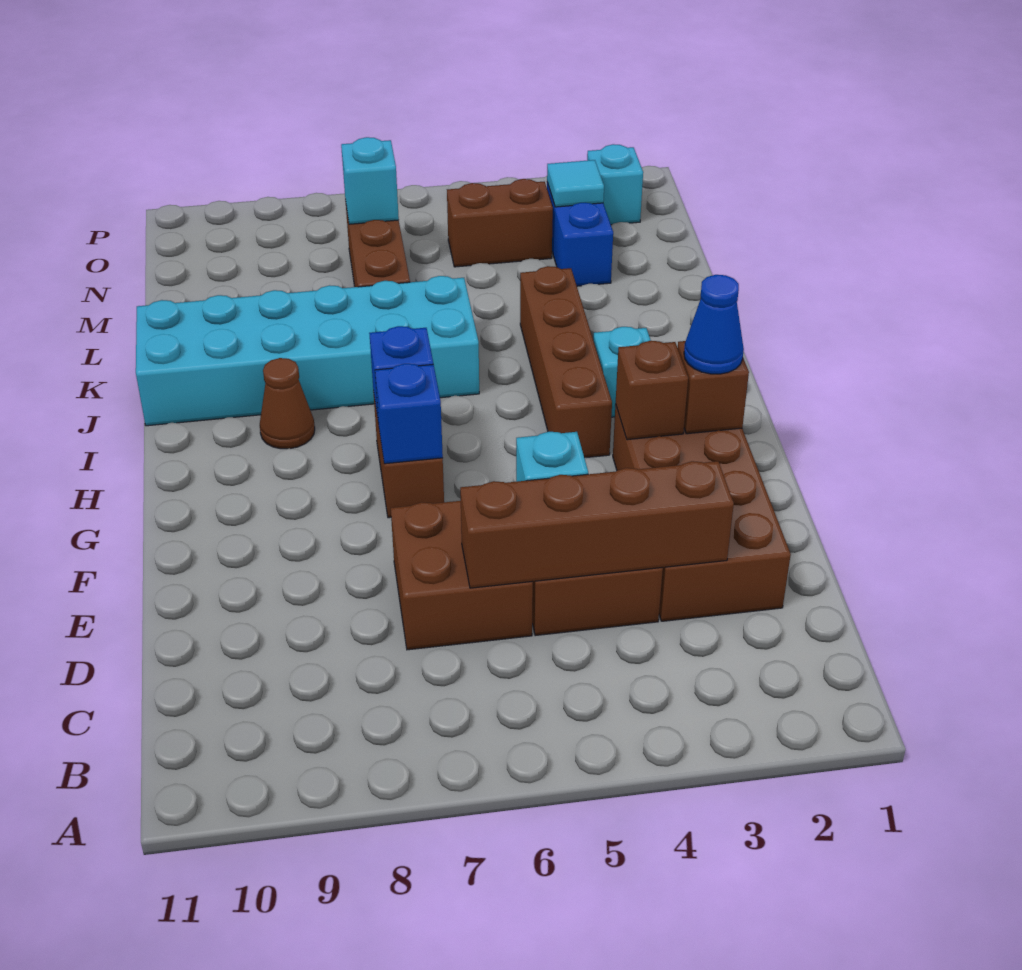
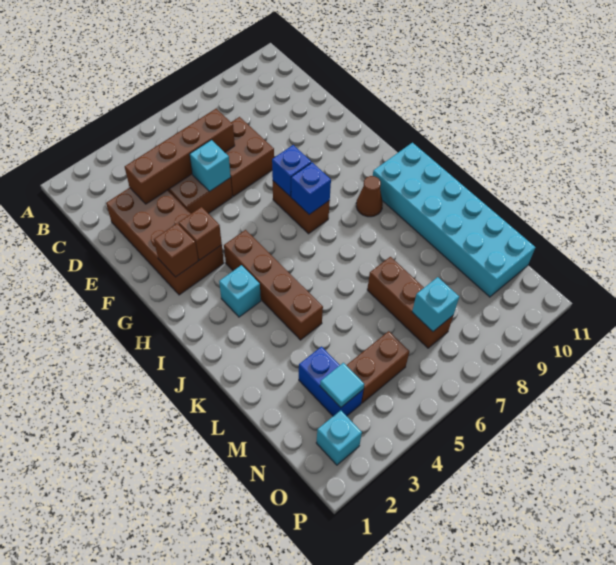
blue cone G2 level 3 -> none
cyan brick J6:K11 level 1 -> cyan brick I10:N11 level 1

